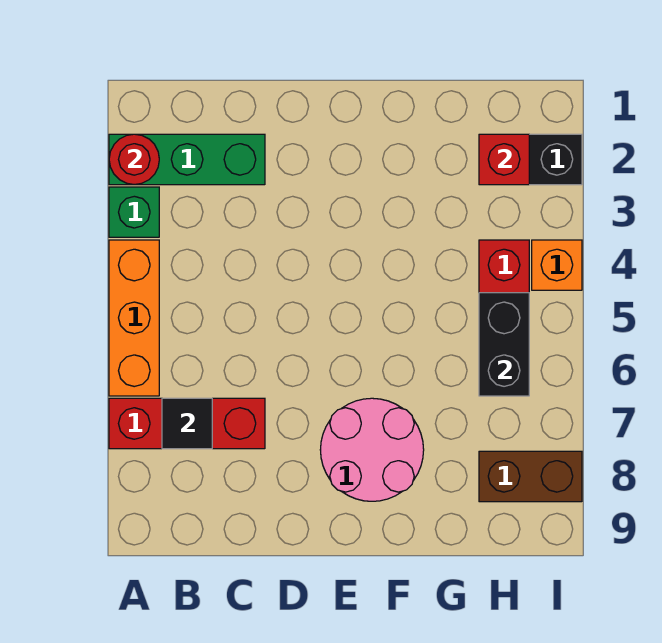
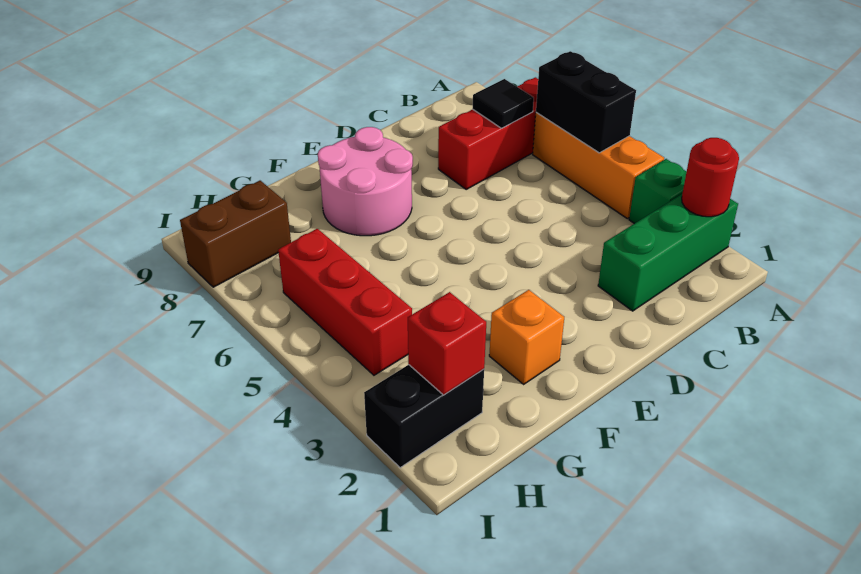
black brick H5:H6 level 2 -> black brick A5:A6 level 2
orange brick I4 level 1 -> orange brick F2 level 1

